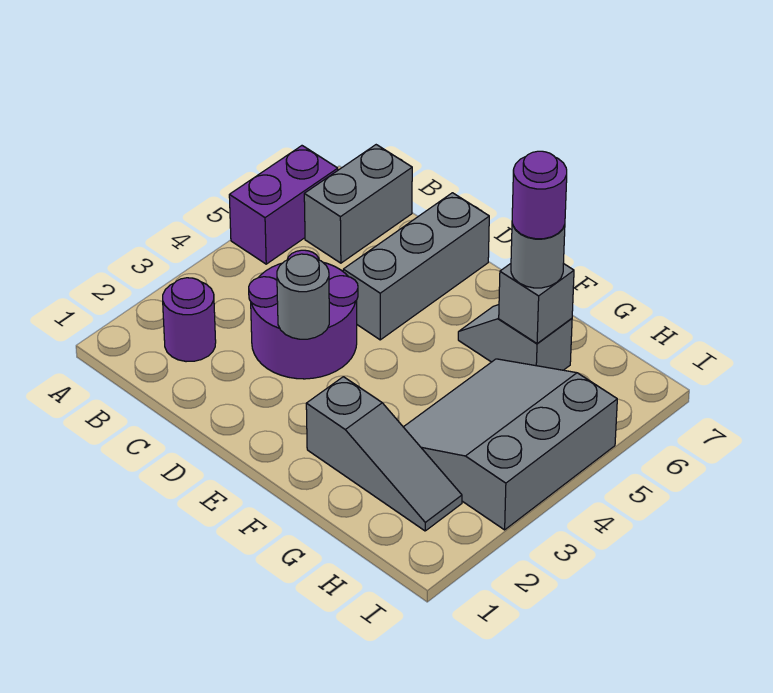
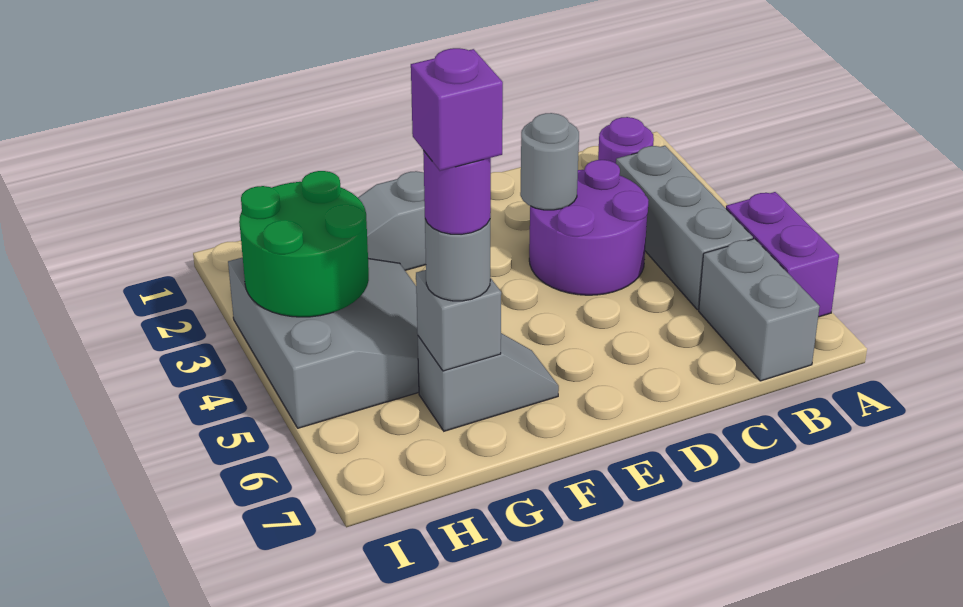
grey brick D5:D7 level 1 -> grey brick B3:B5 level 1
none -> purple brick G6 level 5
none -> green round brick H3:I4 level 2

